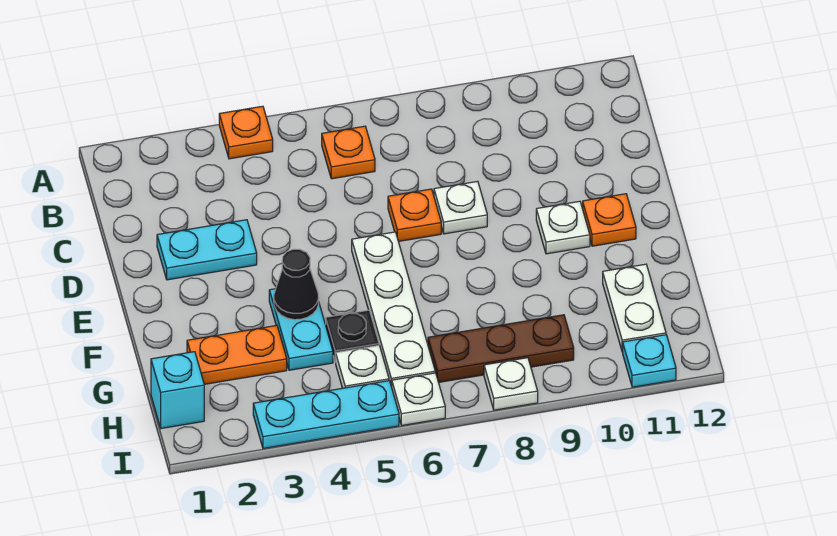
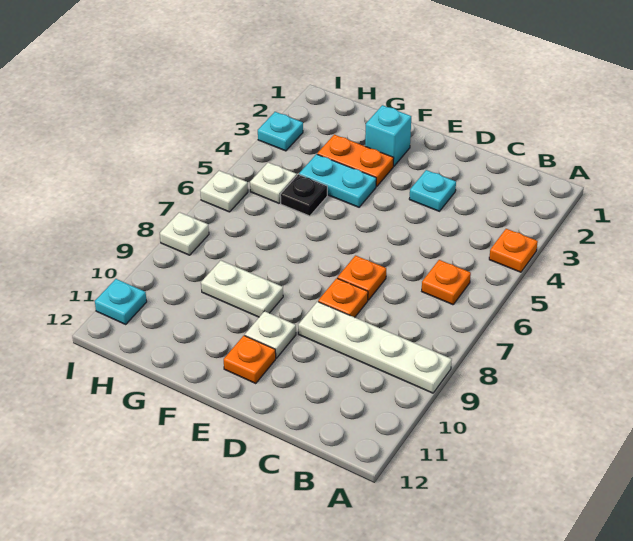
cyan plate D2:D3 level 1 -> cyan plate D3 level 1
white plate D8 level 1 -> orange plate D8 level 1
white plate E6:H6 level 1 -> white plate A9:D9 level 1
black cone F4 level 2 -> none
orange plate G2:G3 level 1 -> orange plate F3:G3 level 1
white plate G11:H11 level 1 -> white plate F9:G9 level 1
cyan brick H1 level 1 -> cyan brick F2 level 1
brown plate H7:H9 level 1 -> none
cyan plate I3:I5 level 1 -> cyan plate I3 level 1

